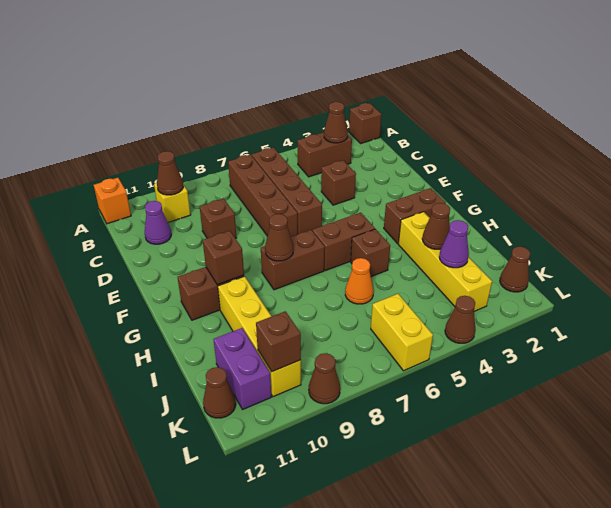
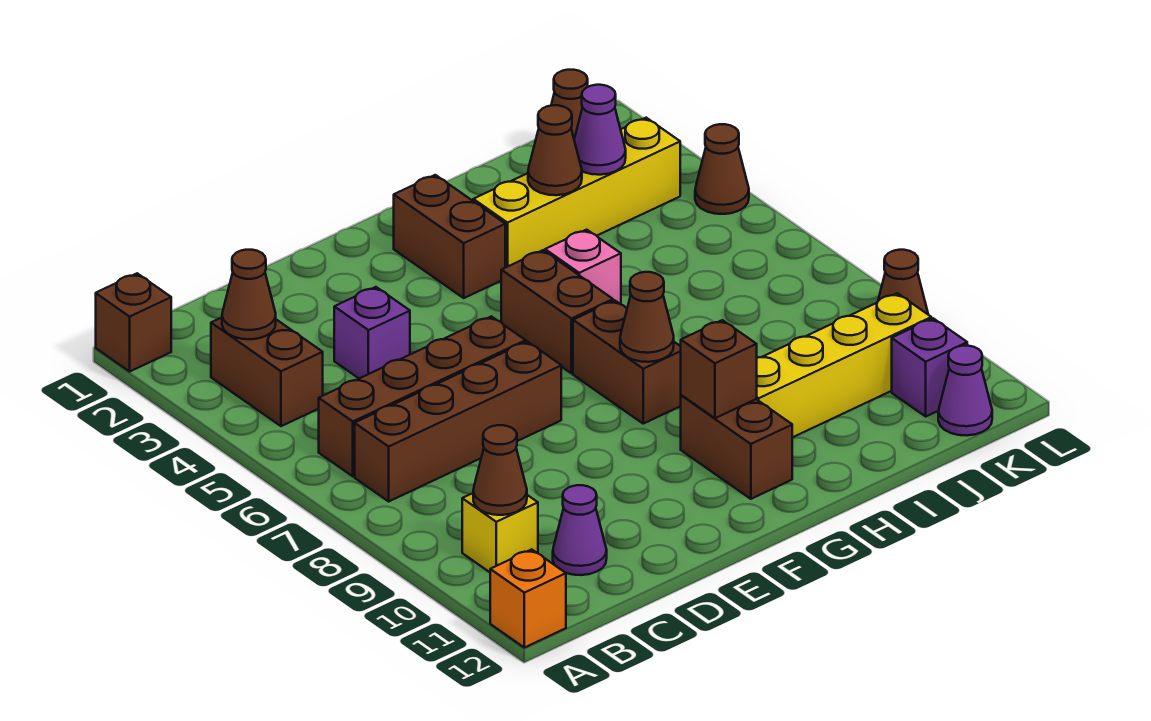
brown brick D4 level 1 -> purple brick D4 level 1
brown brick D9 level 1 -> none
brown brick H5 level 1 -> pink brick H5 level 1
orange cone I6 level 1 -> none
purple brick J11:K11 level 1 -> purple brick K11 level 1
yellow brick K6:L6 level 1 -> none
brown brick K10 level 2 -> none
brown cone K12 level 1 -> purple cone K12 level 1

